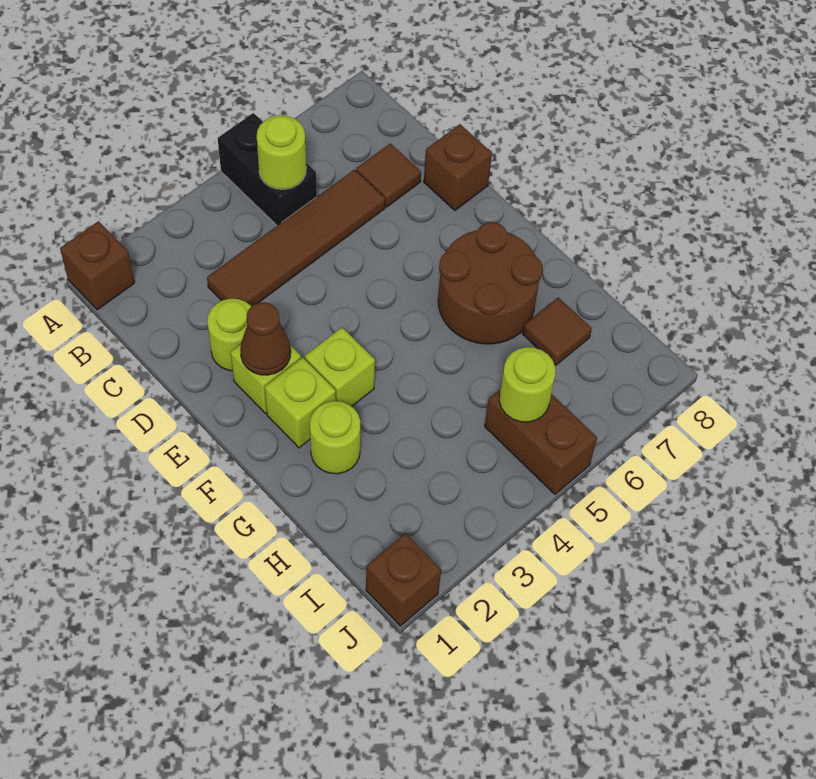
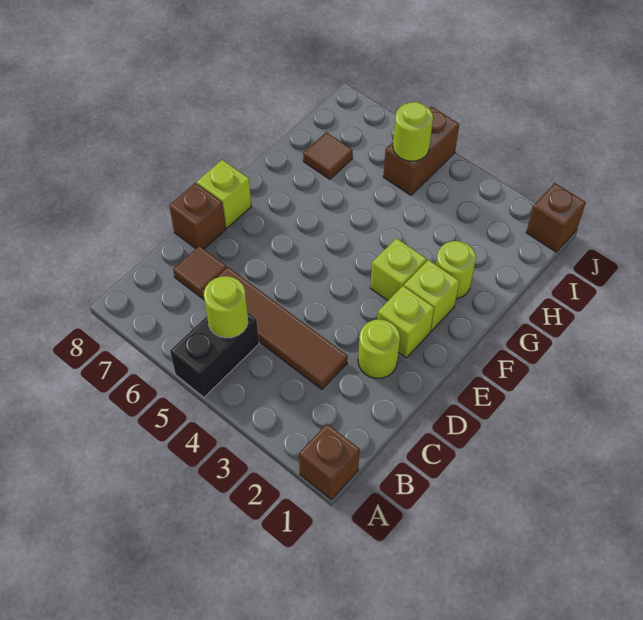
brown cone E2 level 2 -> none
none -> lime brick E8 level 1
brown round brick F6:G7 level 1 -> none

